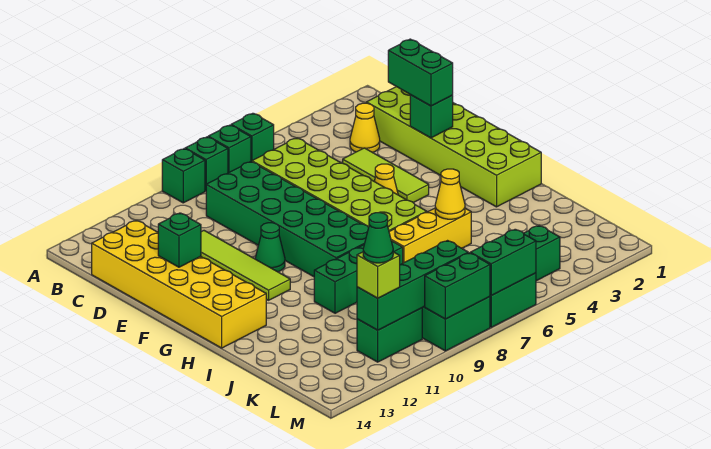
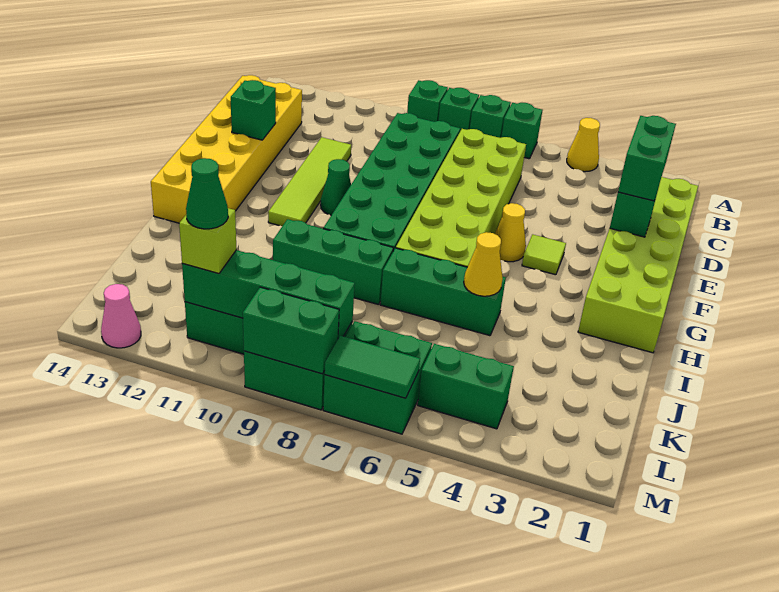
yellow cone C3 level 1 -> yellow cone A4 level 1
lime tile D4:F4 level 1 -> lime tile F4 level 1
yellow brick I5:I7 level 1 -> green brick I5:I7 level 1
green brick M6:M7 level 2 -> green tile M6:M7 level 2
none -> pink cone M13 level 1

